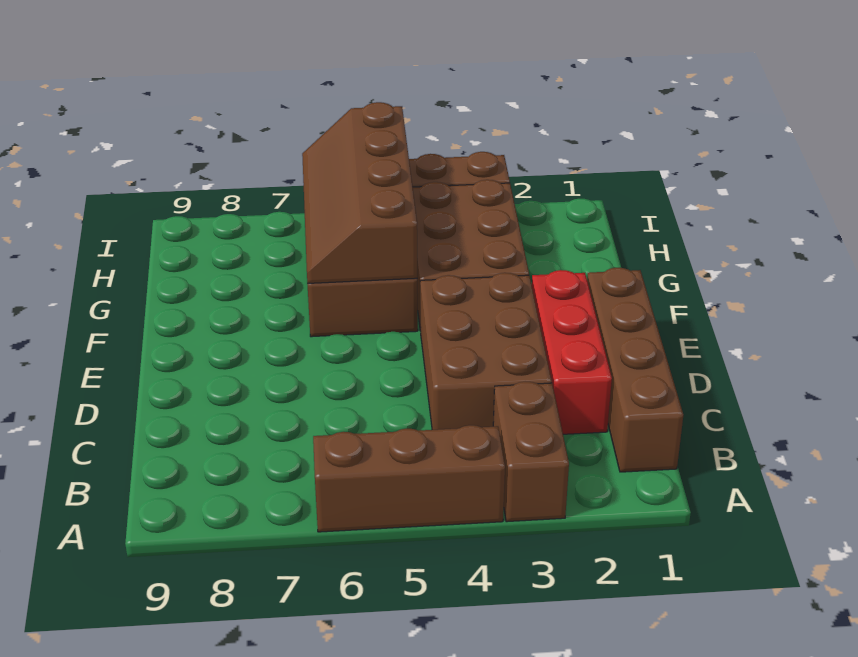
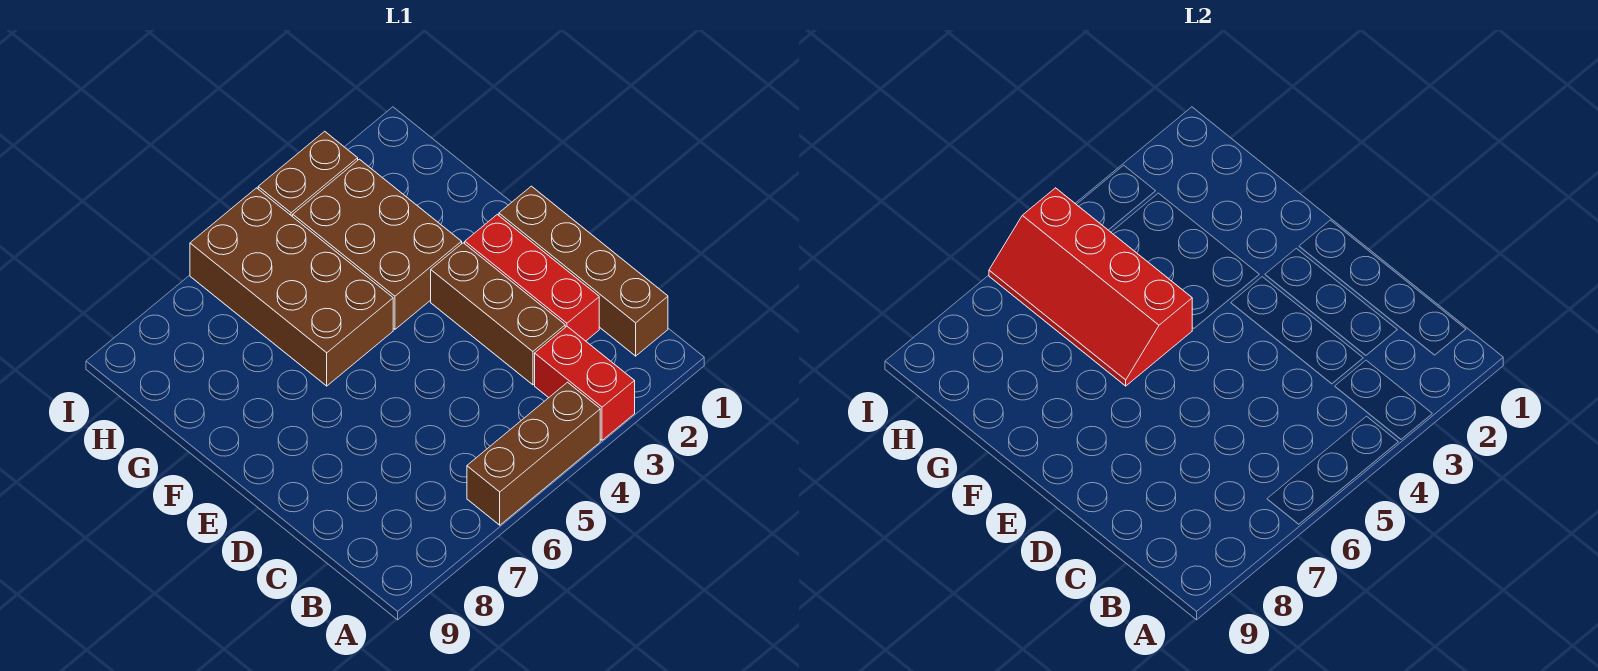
brown brick A3:B3 level 1 -> red brick A3:B3 level 1
brown brick C3:E4 level 1 -> brown brick C3:E3 level 1
brown slope F5:I6 level 2 top 5 -> red slope F5:I6 level 2 top 5

